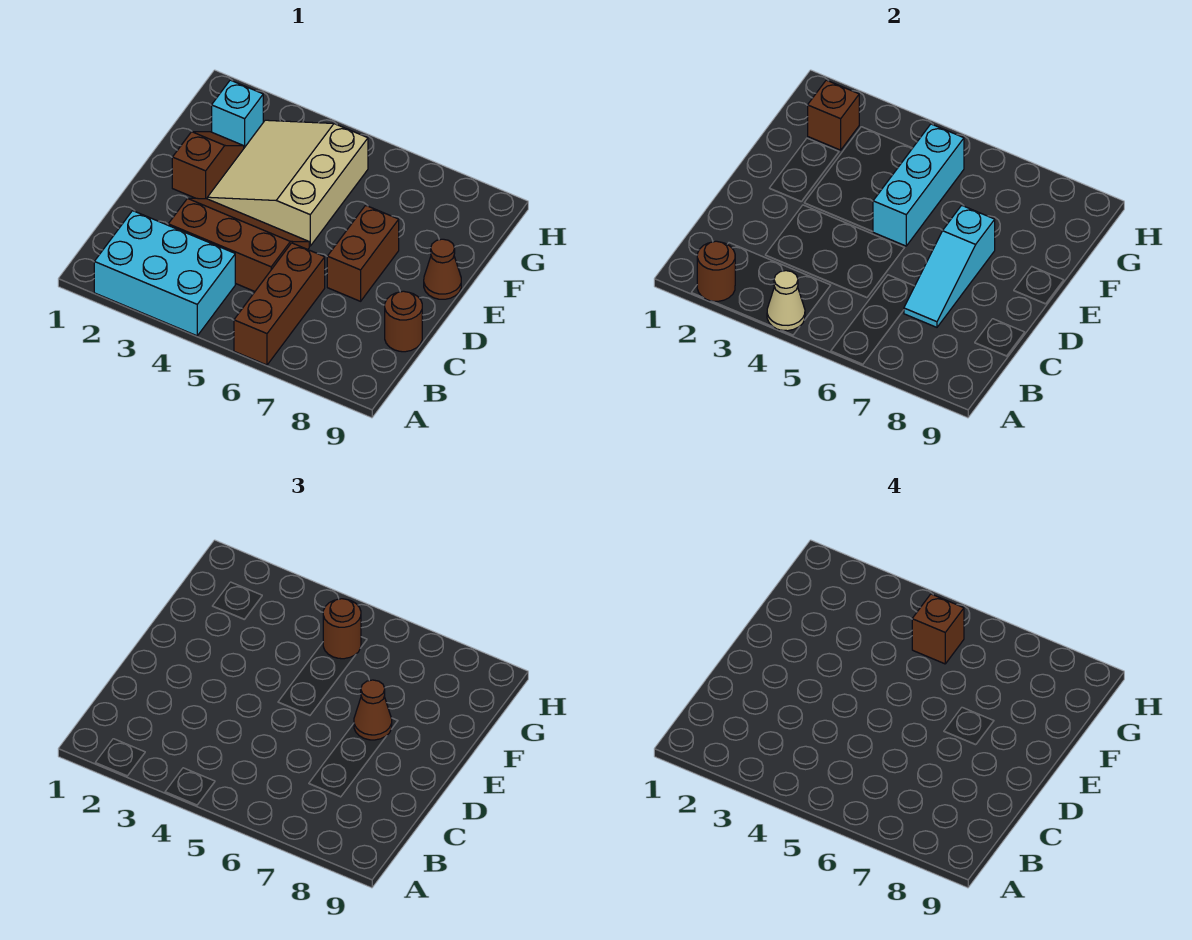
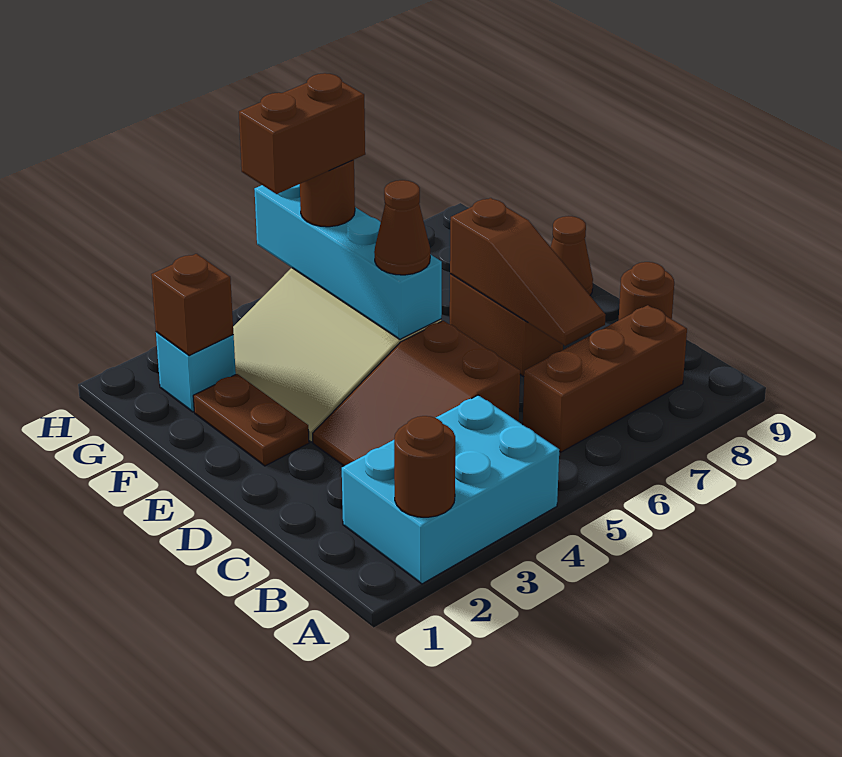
tan cone A4 level 2 -> none
brown brick A6:C6 level 1 -> brown brick B6:B8 level 1
brown slope C3:D5 level 1 top C -> brown slope C3:D5 level 1 top 5
cyan slope C7:E7 level 2 top E -> brown slope C7:E7 level 2 top E
brown slope E2:F2 level 1 top E -> brown plate E2:F2 level 1
cyan brick E5:G5 level 2 -> cyan brick E5:H5 level 2
brown cone E7 level 3 -> brown cone E5 level 3
brown brick G5 level 4 -> brown brick G4:G5 level 4

